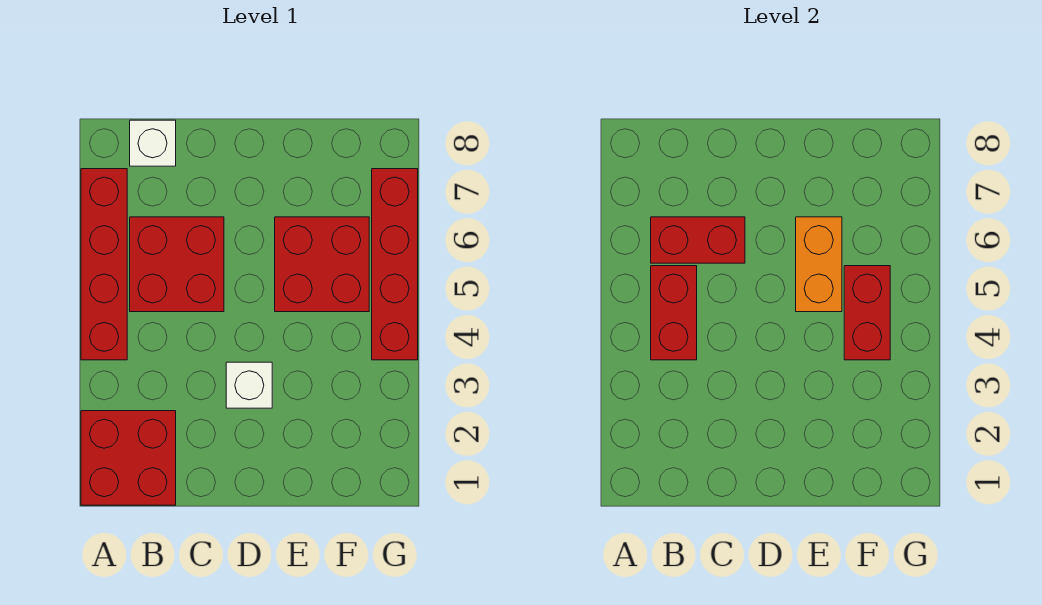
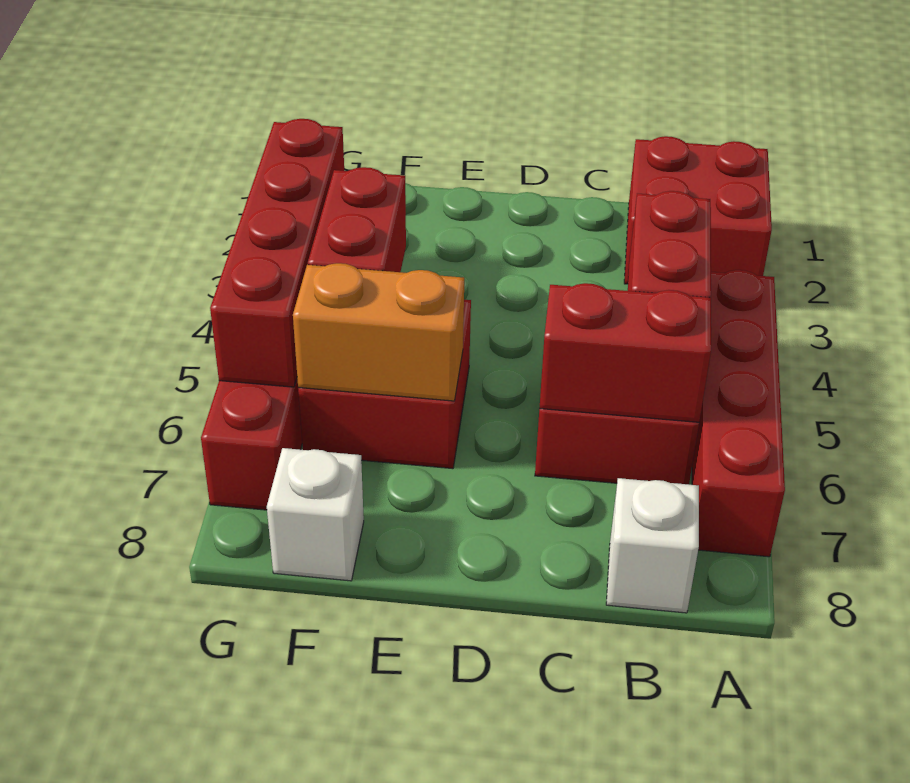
white brick D3 level 1 -> white brick F8 level 1
orange brick E5:E6 level 2 -> orange brick E6:F6 level 2
none -> red brick G3:G6 level 2

